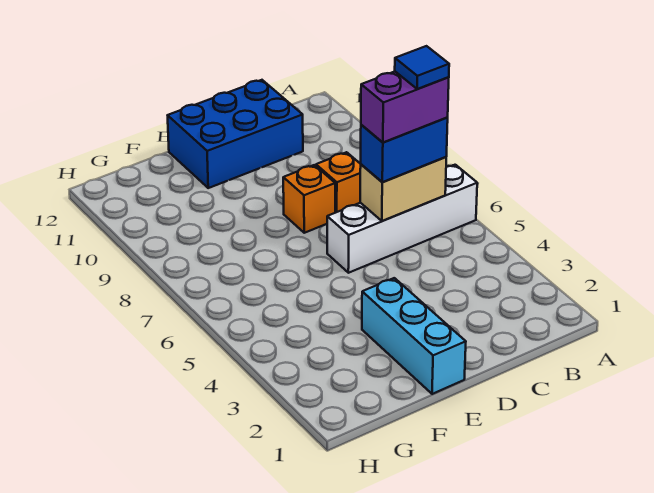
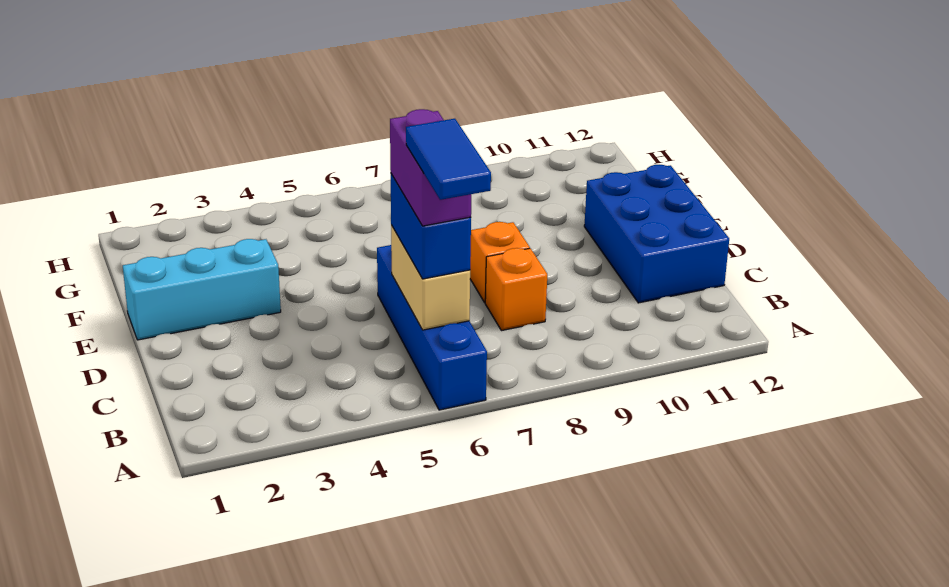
white brick A6:D6 level 1 -> blue brick A6:D6 level 1
blue tile B6 level 5 -> blue tile A6:B6 level 5

